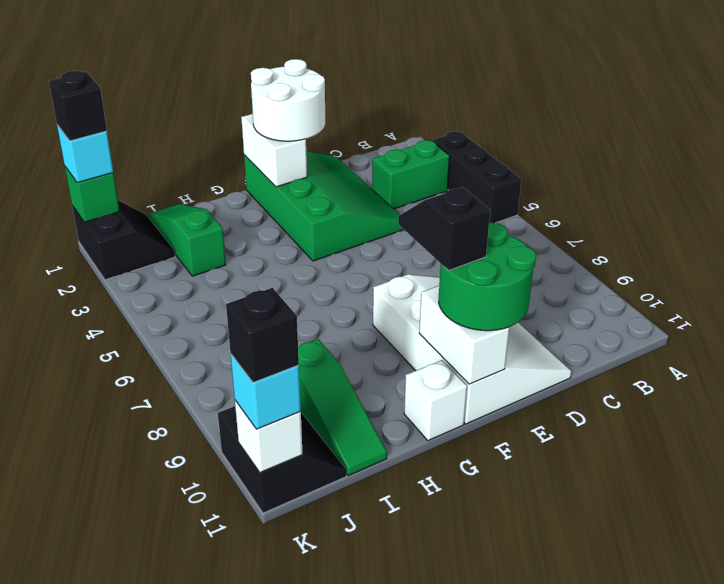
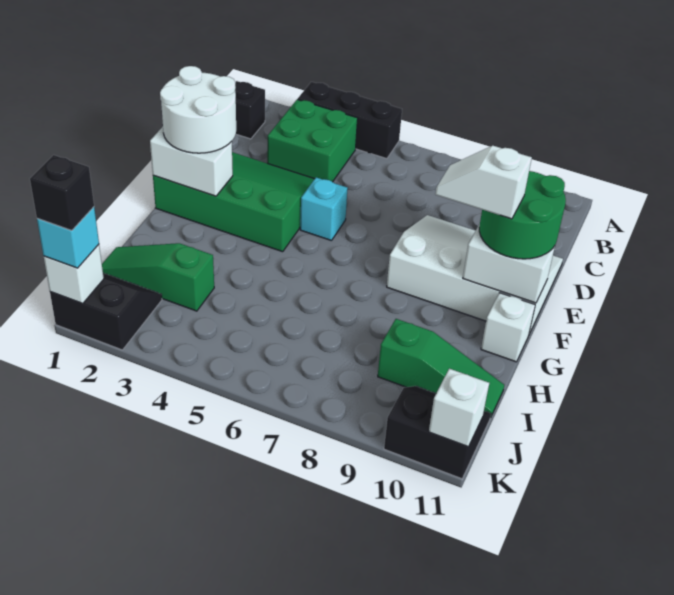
green brick B3:C3 level 1 -> green brick B3:C4 level 1
black slope F9:F10 level 4 top 10 -> white slope F9:F10 level 4 top 10
green brick K1 level 2 -> white brick K1 level 2
cyan brick K11 level 3 -> cyan brick E5 level 1
black brick K11 level 4 -> black brick B1 level 1

